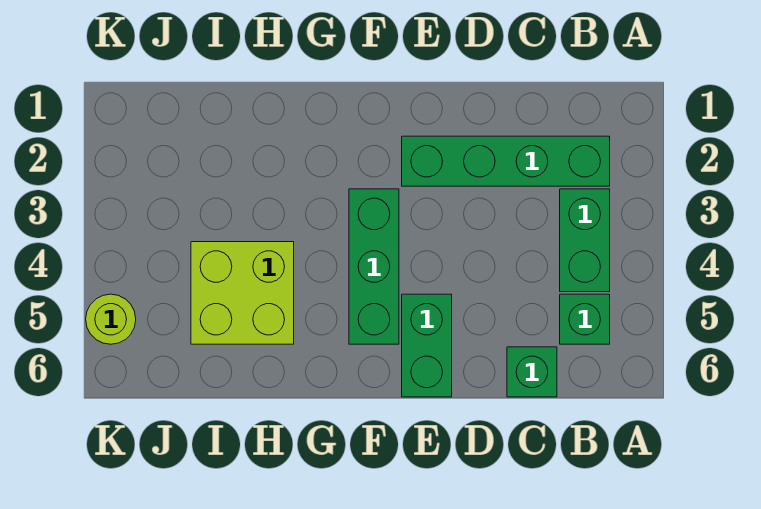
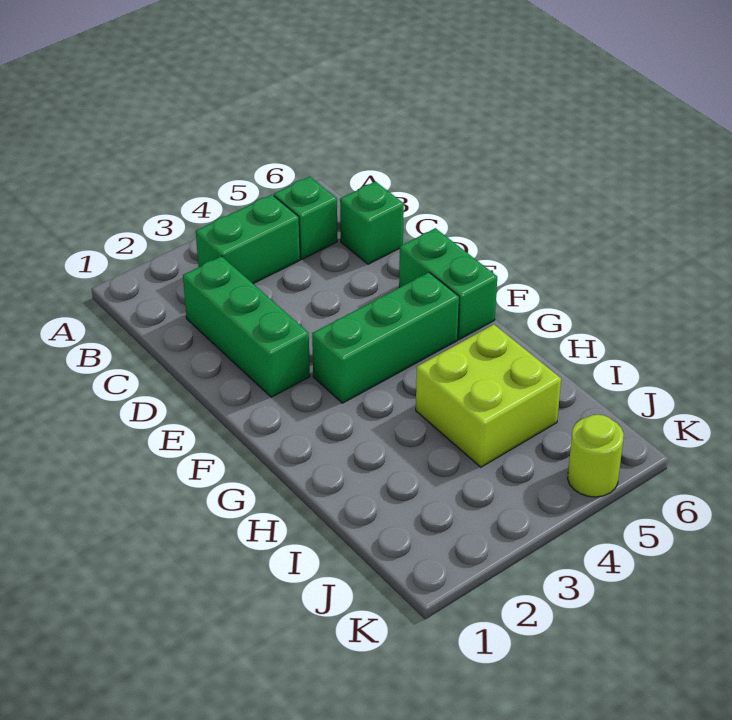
green brick B2:E2 level 1 -> green brick C2:E2 level 1
green brick E5:E6 level 1 -> green brick E6:F6 level 1

